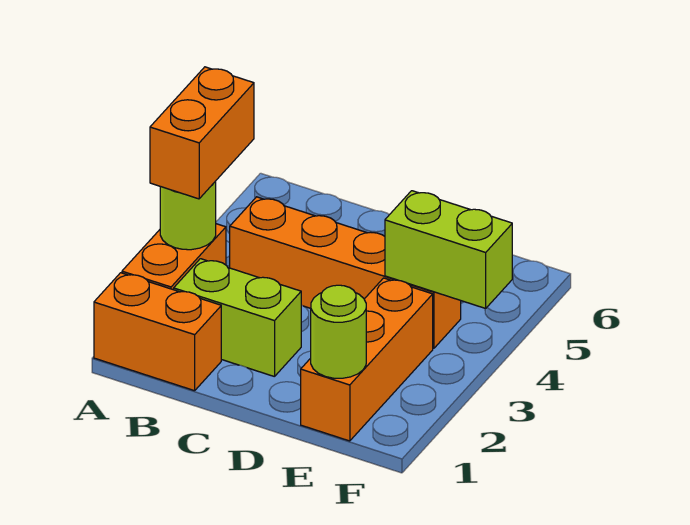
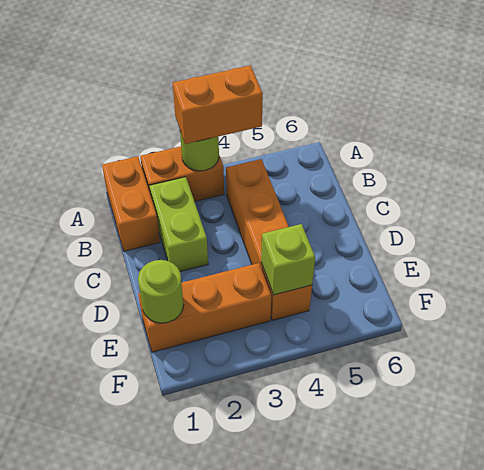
lime brick E4:F4 level 2 -> lime brick E4 level 2

